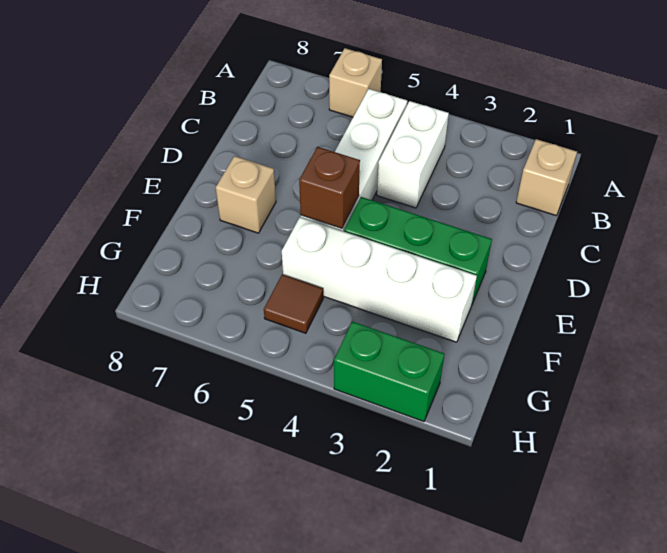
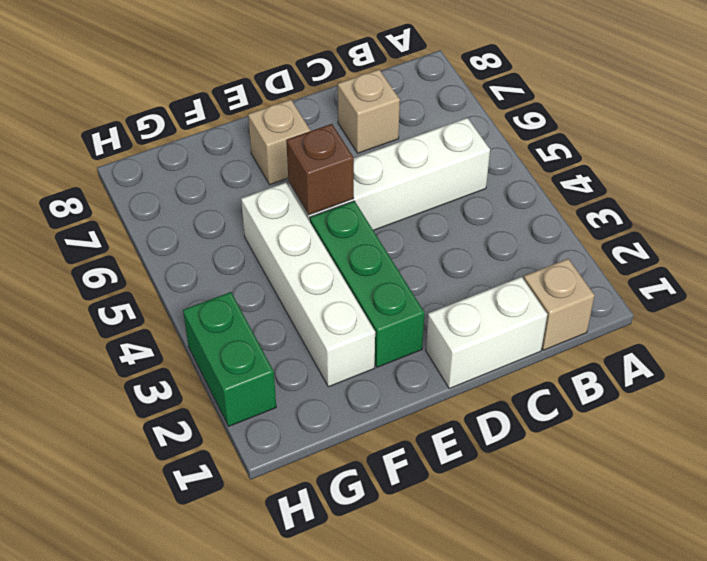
tan brick A6 level 1 -> tan brick C7 level 1
white brick B4:C4 level 1 -> white brick C1:D1 level 1
brown tile G5 level 1 -> none

